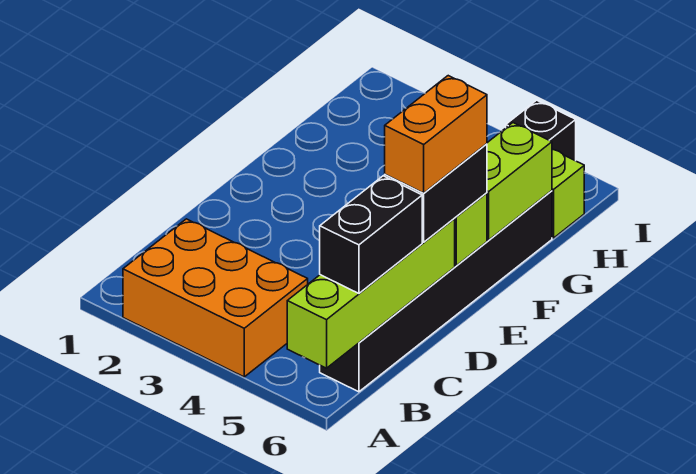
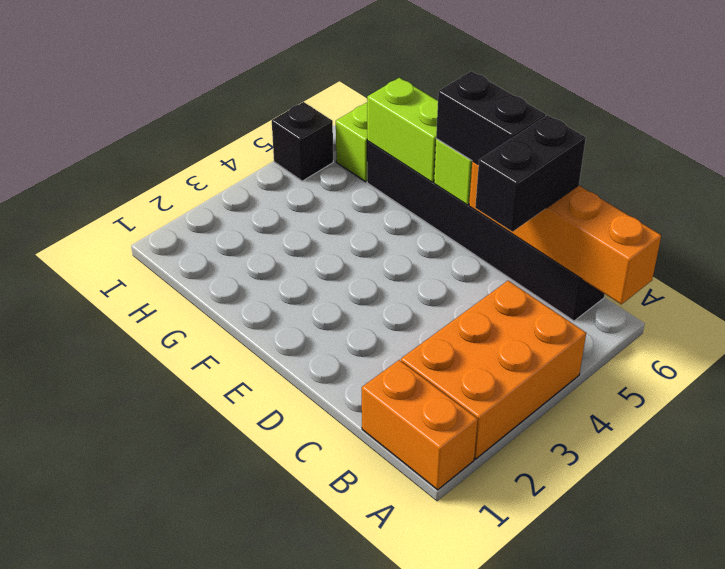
lime brick A6:D6 level 2 -> orange brick A6:D6 level 2
black brick B6:C6 level 3 -> black brick C5:C6 level 3
orange brick D6:E6 level 4 -> orange brick A1:B1 level 1

